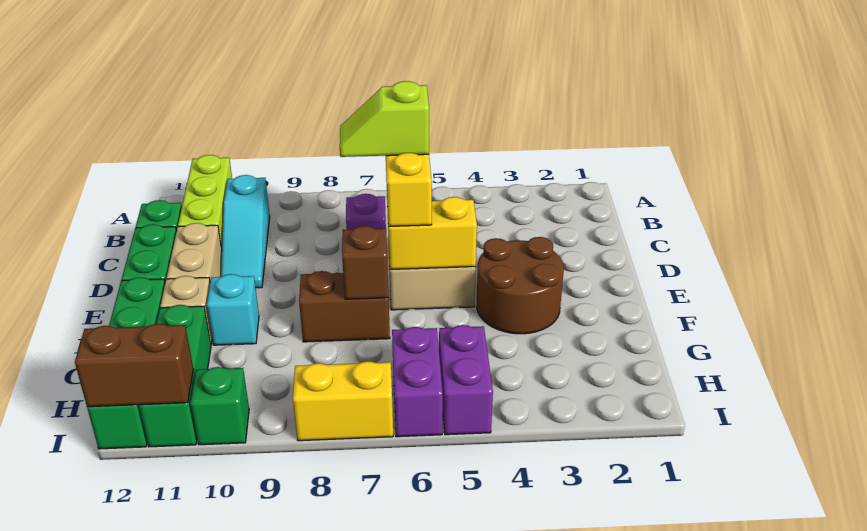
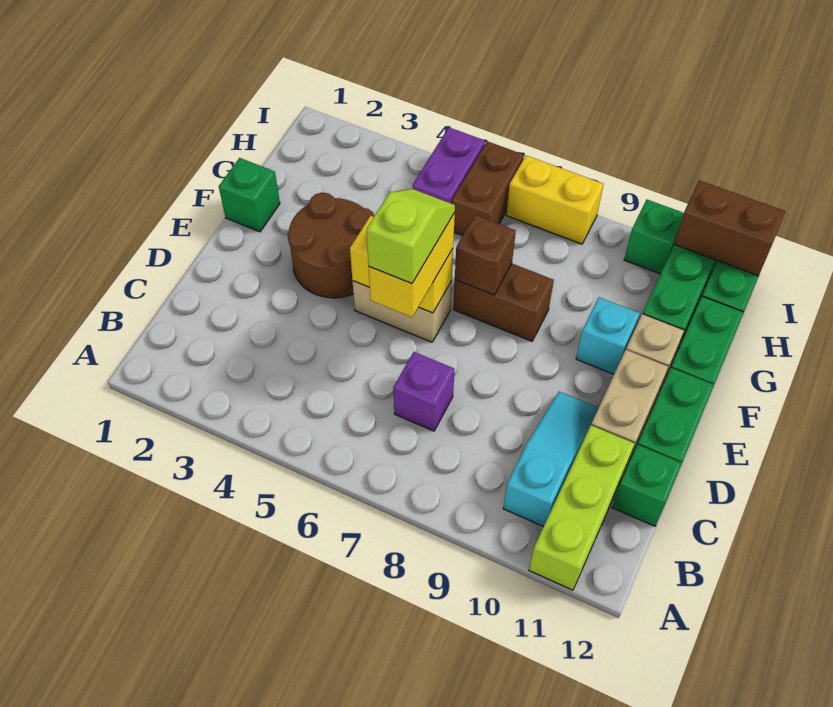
lime slope D6:D7 level 4 top 6 -> lime slope D6:E6 level 4 top D
none -> green brick F1 level 1
purple brick H6:I6 level 1 -> brown brick H6:I6 level 1

